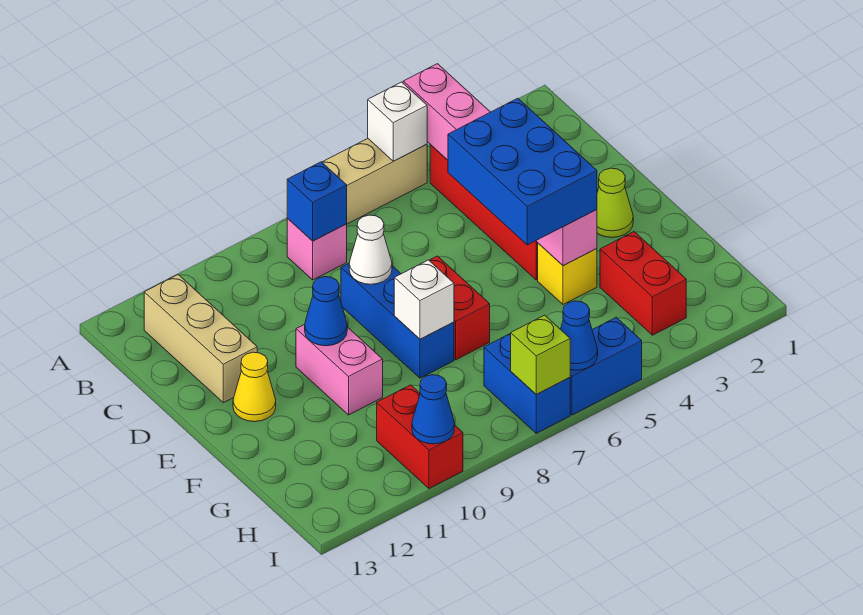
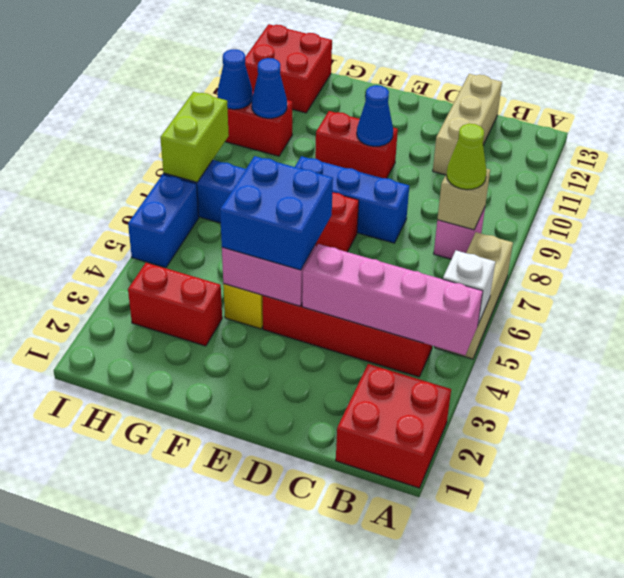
none -> red brick A1:B2 level 1
blue brick B8 level 2 -> tan brick B8 level 2
tan brick B12:D12 level 1 -> tan brick C11:C13 level 1
blue brick D4:F5 level 3 -> blue brick E4:F5 level 3
white cone D8 level 2 -> none
lime cone E2 level 1 -> lime cone B8 level 3
pink brick E10:F10 level 1 -> red brick E10:F10 level 1
yellow cone E12 level 1 -> none
white brick F8 level 2 -> none
none -> red brick H12:I13 level 1
blue cone I6 level 2 -> blue cone H10 level 2
lime brick I7 level 2 -> lime brick I7:I8 level 2

